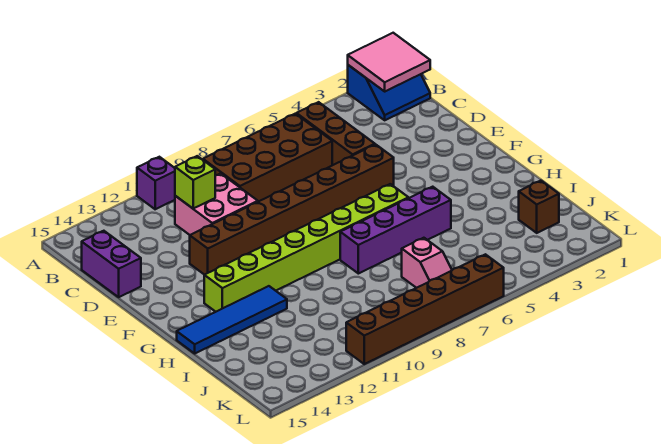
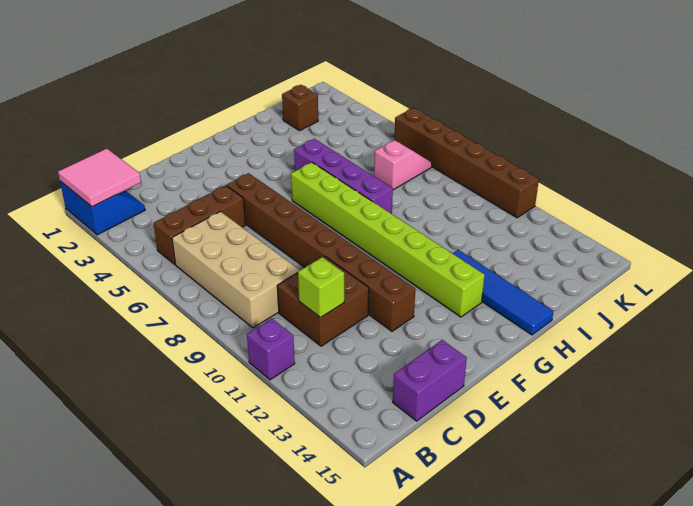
brown brick B6:C9 level 1 -> tan brick B6:C9 level 1
pink brick C10:D11 level 1 -> brown brick C10:D11 level 1

